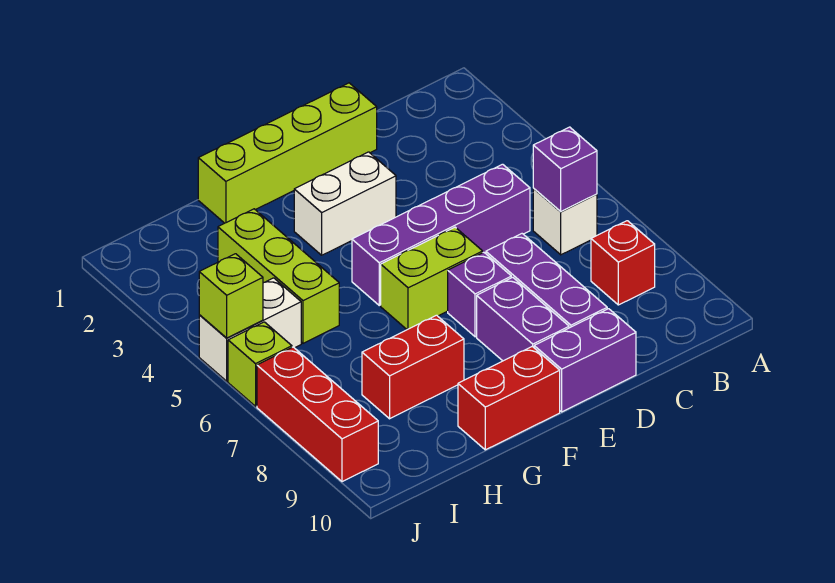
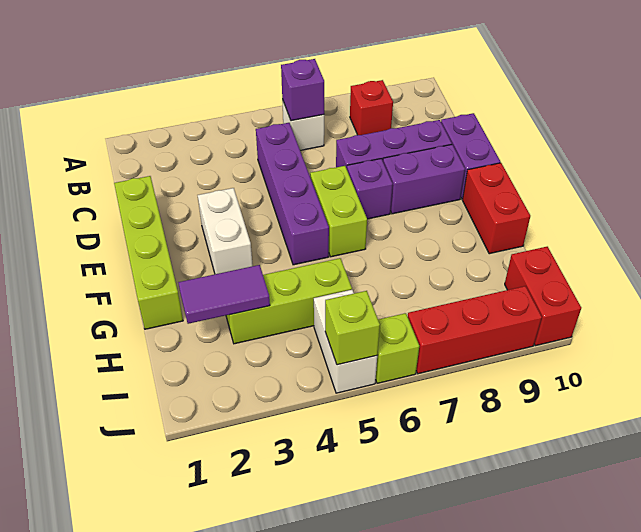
red brick G8:H8 level 1 -> red brick I10:J10 level 1
none -> purple tile H2:H3 level 2

